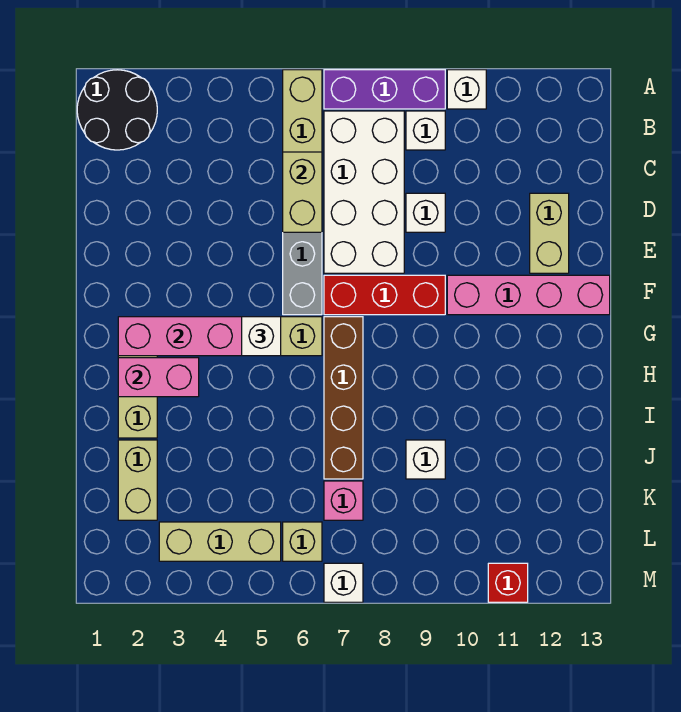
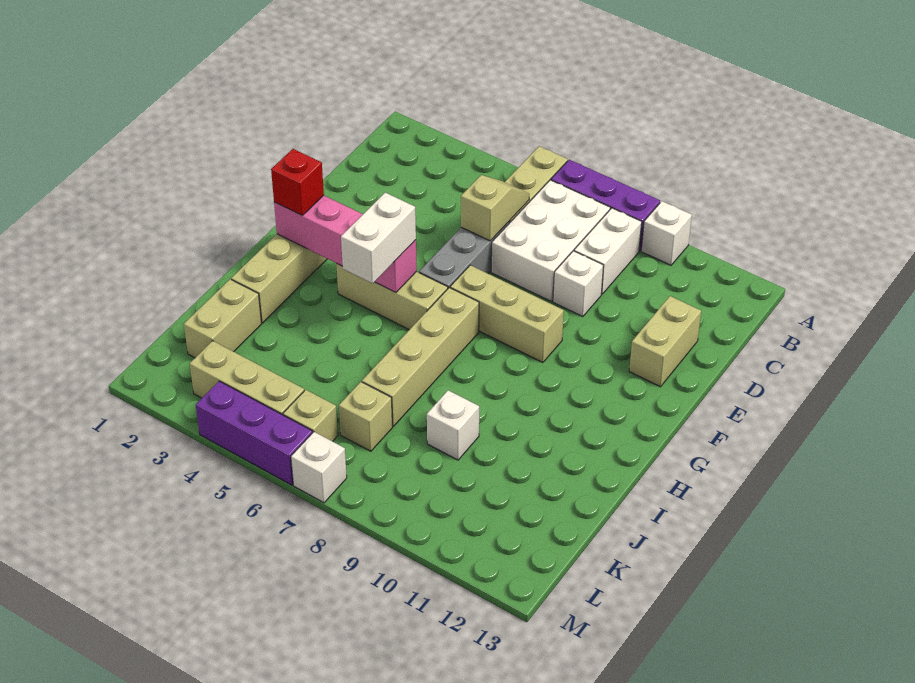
black round brick A1:B2 level 1 -> none
white brick B7:E8 level 1 -> white brick B7:D8 level 1
white brick B9 level 1 -> white brick B9:C9 level 1
tan brick C6:D6 level 2 -> tan slope C6:D6 level 2 top D
red brick F7:F9 level 1 -> tan brick F7:F9 level 1
pink brick F10:F13 level 1 -> none
white brick G5 level 3 -> white brick G5:H5 level 3
brown brick G7:J7 level 1 -> tan brick G7:J7 level 1
pink brick H2:H3 level 2 -> none
pink brick K7 level 1 -> tan brick K7 level 1
none -> purple brick M4:M6 level 1
red brick M11 level 1 -> red brick G2 level 3

